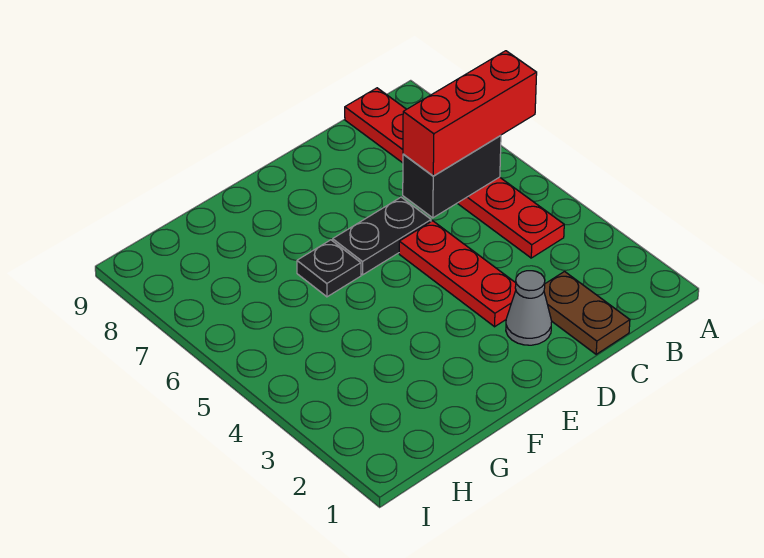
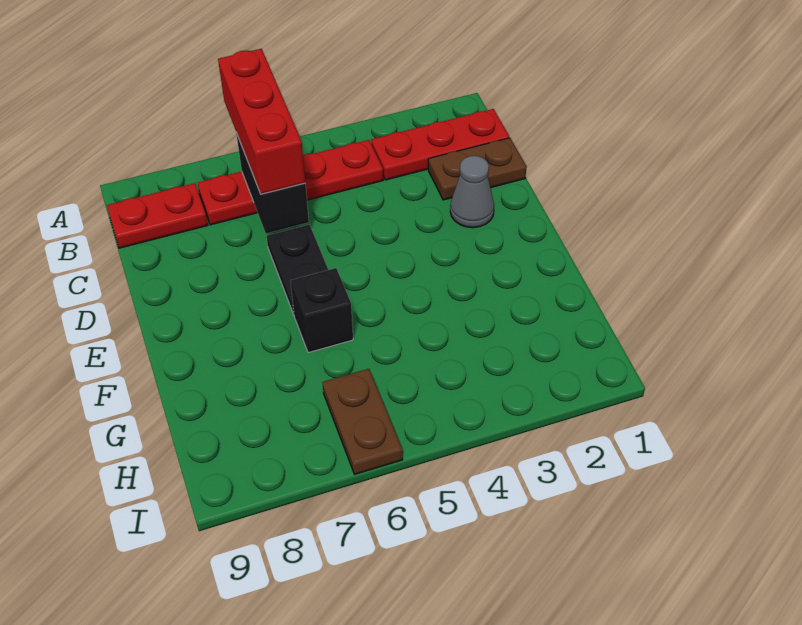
red plate D3:D5 level 1 -> red plate B1:B3 level 1
black plate F6 level 1 -> black brick F6 level 1
none -> brown plate H6:I6 level 1

